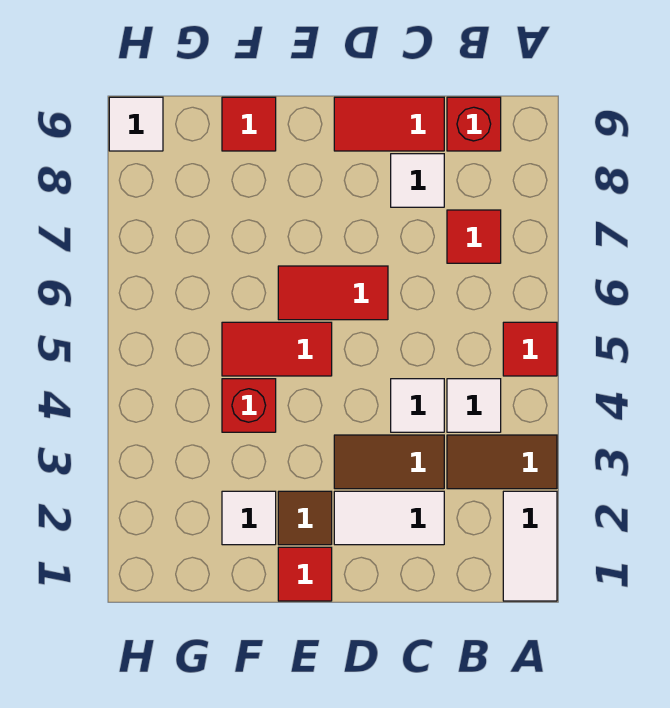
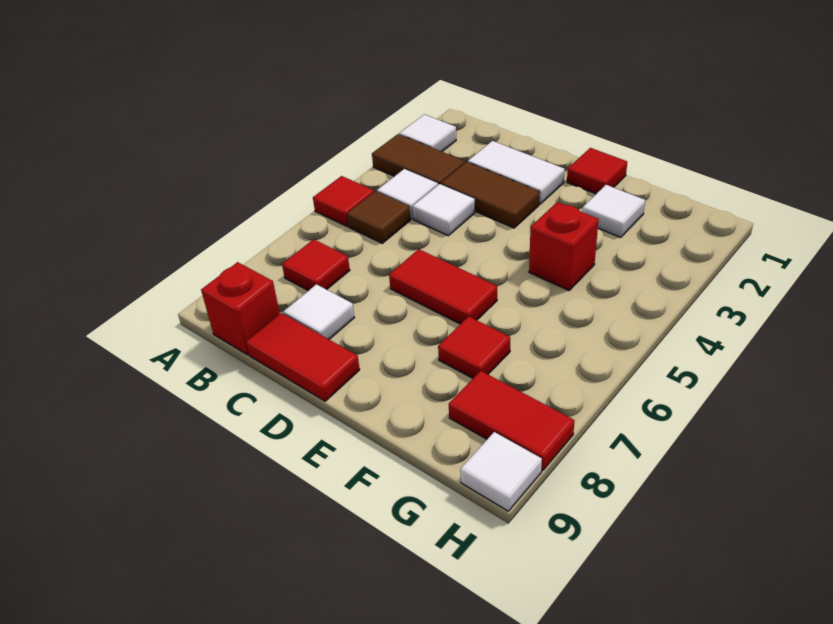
white tile A1:A2 level 1 -> white tile A2 level 1
brown tile E2 level 1 -> brown tile B5 level 1
red tile E5:F5 level 1 -> red tile G8:H8 level 1
red tile F9 level 1 -> red tile F7 level 1

